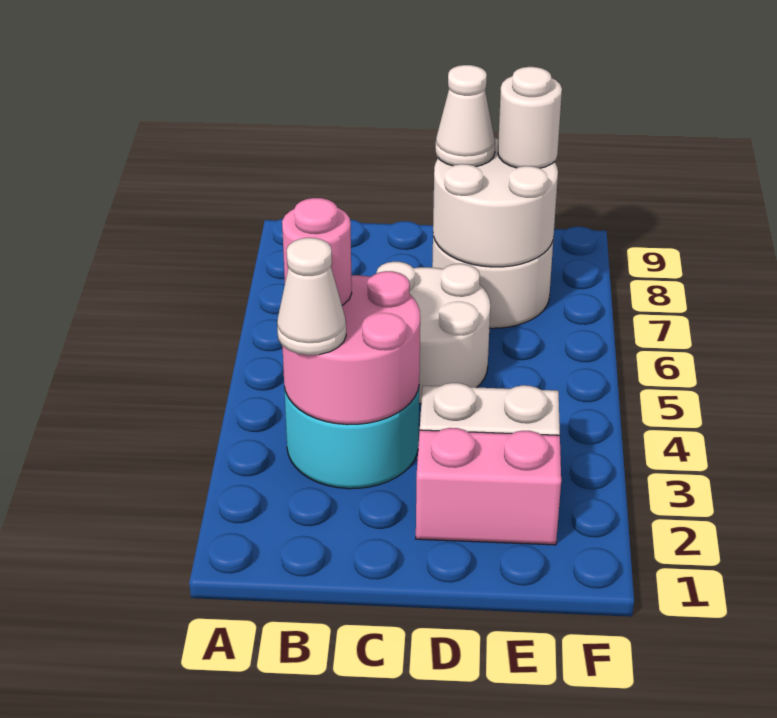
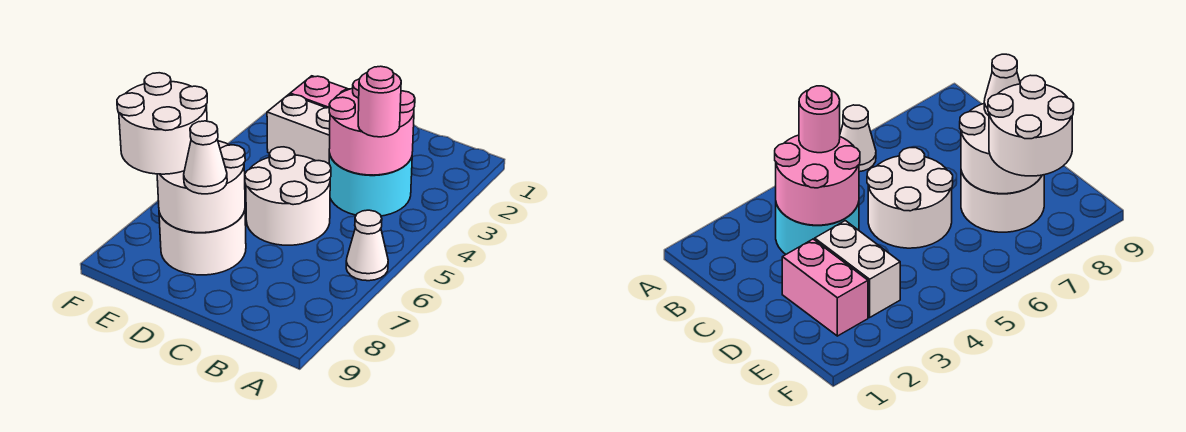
white cone B3 level 3 -> white cone A6 level 1
white round brick E8 level 3 -> white round brick E7:F8 level 3

